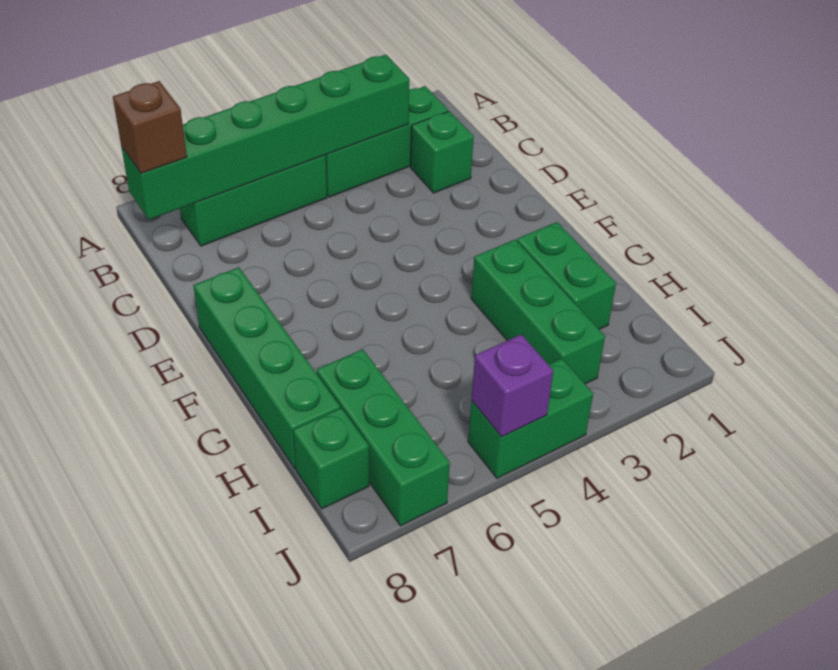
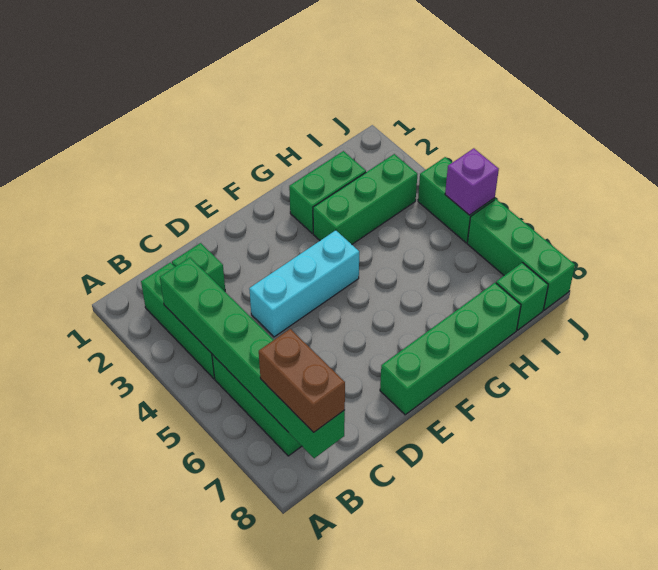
brown brick B8 level 3 -> brown brick B7:B8 level 3
none -> cyan brick D4:F4 level 1
green brick H7:J7 level 1 -> green brick J6:J8 level 1

